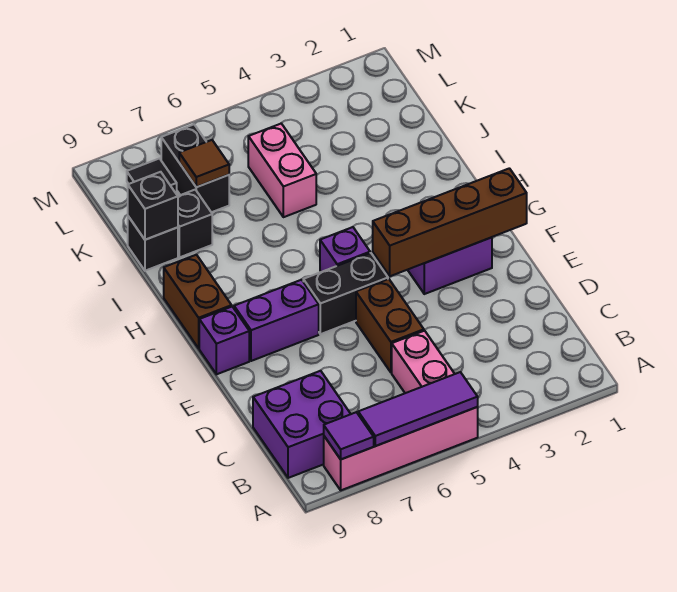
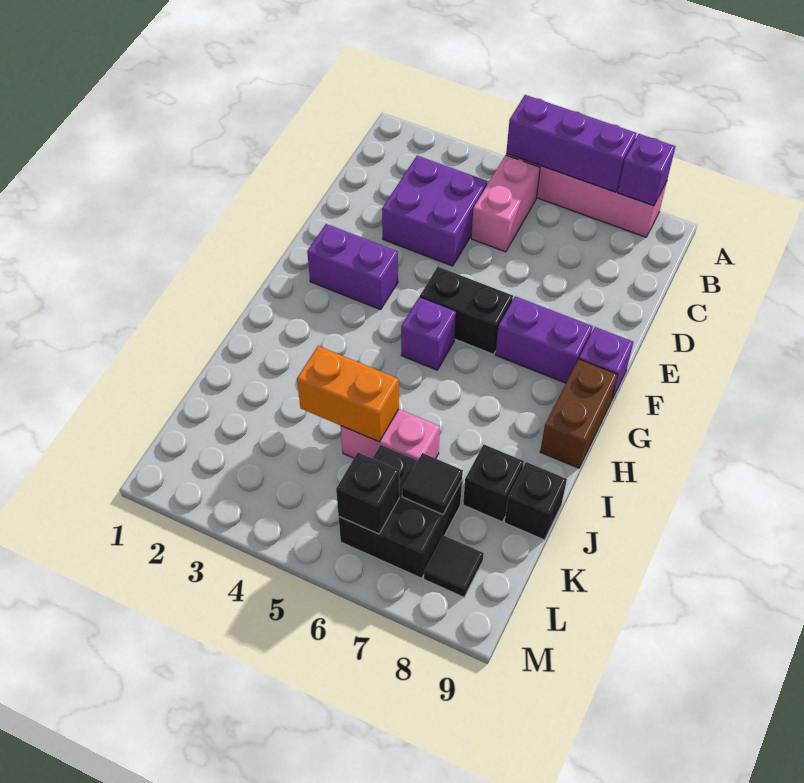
purple tile A5:A7 level 2 -> purple brick A5:A7 level 2
purple tile A8 level 2 -> purple brick A8 level 2
purple brick B8:C9 level 1 -> purple brick C3:D4 level 1
brown brick D5:E5 level 1 -> none
brown brick F1:F4 level 2 -> none
none -> orange brick J4:J5 level 2
pink brick J5:K5 level 1 -> pink brick J5:J6 level 1
black brick J9 level 2 -> black brick L6 level 2
black brick K7:L7 level 1 -> black brick K6:L7 level 1
brown tile K7 level 2 -> black tile K7 level 2

